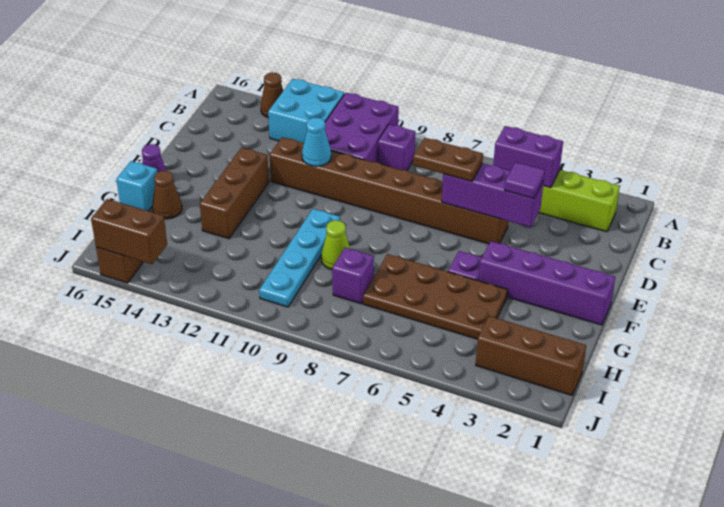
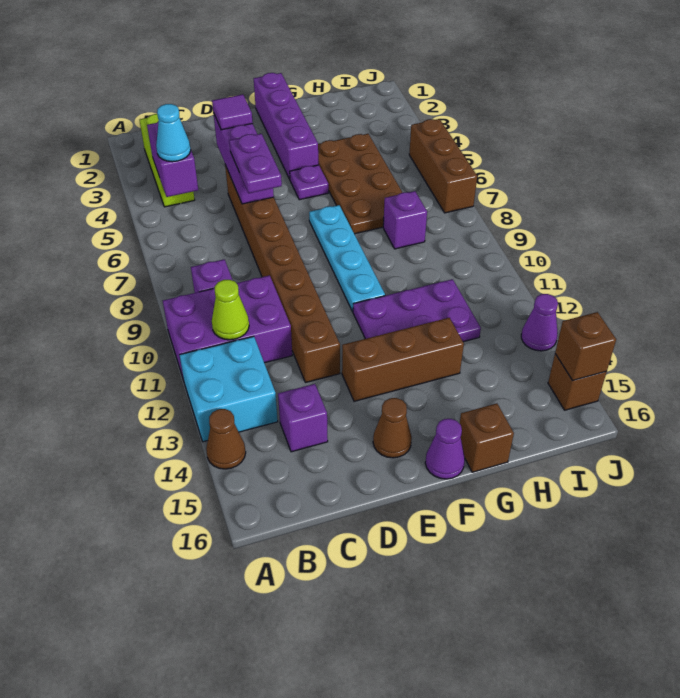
none -> purple brick C14 level 1
brown plate D6:D7 level 3 -> purple plate D6:D7 level 3
cyan cone D11 level 2 -> cyan cone B5 level 3
cyan plate F10:I10 level 1 -> cyan plate F7:F10 level 1
none -> purple plate F11:H12 level 1
lime cone G9 level 1 -> lime cone B11 level 2
brown cone G15 level 1 -> brown cone E15 level 1
cyan brick G16 level 1 -> brown brick G16 level 1
brown brick I1:I3 level 1 -> brown brick J5:J7 level 1
none -> purple cone J13 level 1
brown brick J14:J15 level 2 -> brown brick J15 level 2

